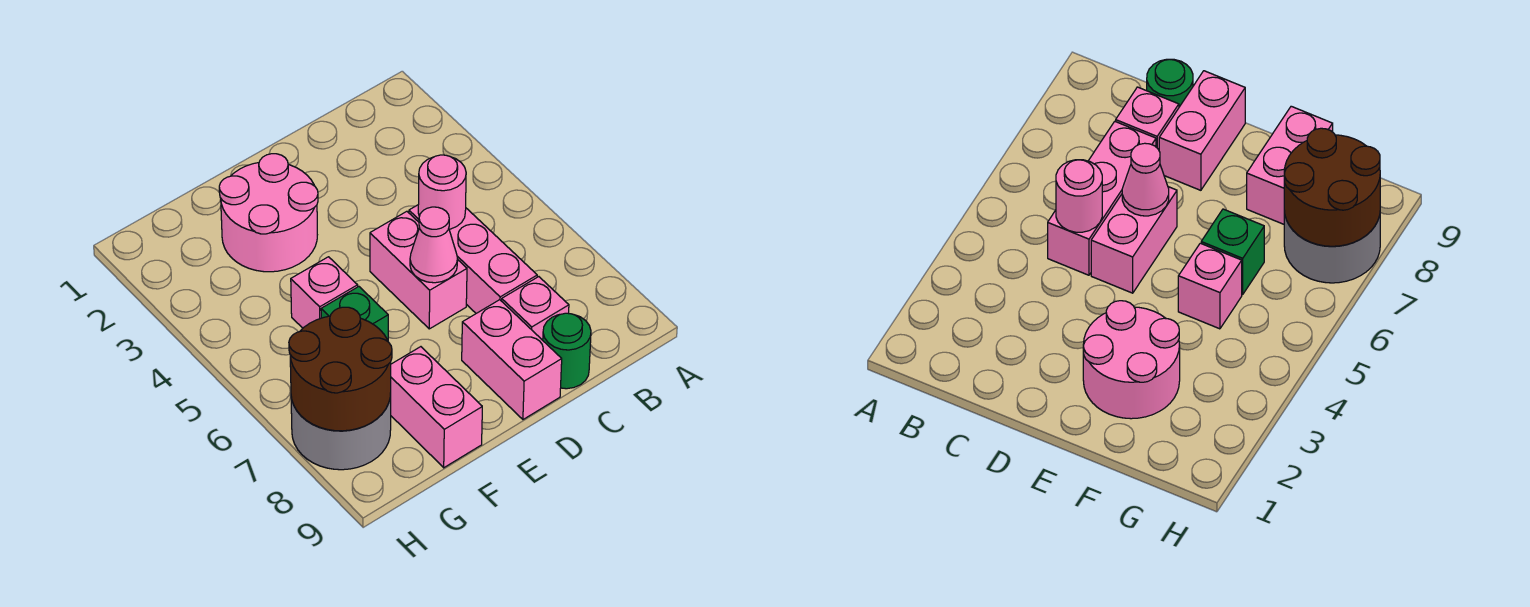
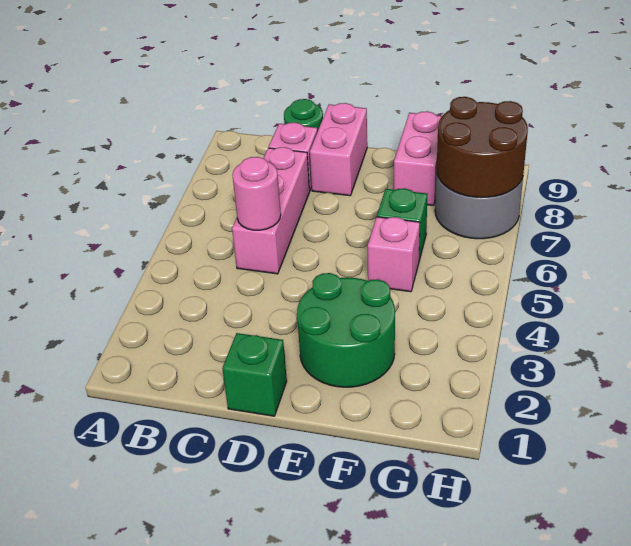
none -> green brick D1 level 1
pink brick D5:D6 level 1 -> none
pink cone D6 level 2 -> none
pink round brick E2:F3 level 1 -> green round brick E2:F3 level 1

